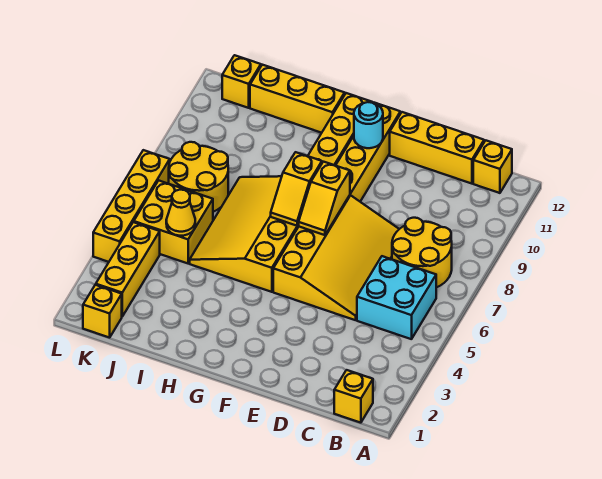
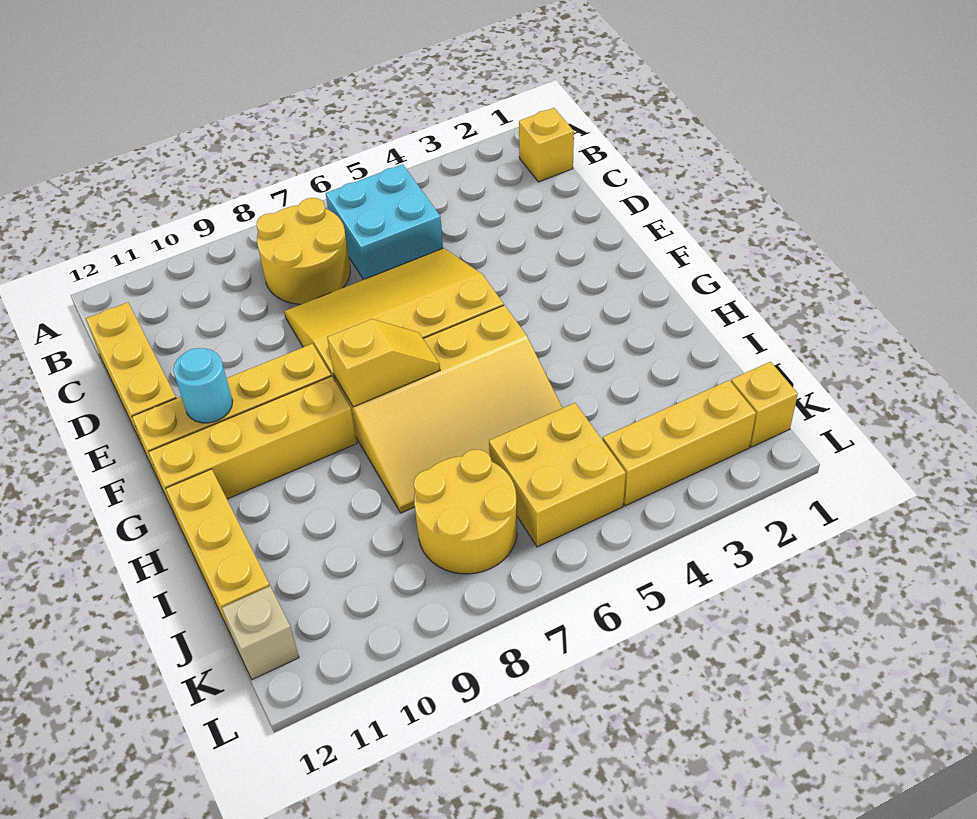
yellow brick B12 level 1 -> none
yellow slope F7:F8 level 2 top 8 -> none
yellow cone J5 level 2 -> none
yellow brick K12 level 1 -> tan brick K12 level 1
yellow brick L4:L7 level 1 -> none

